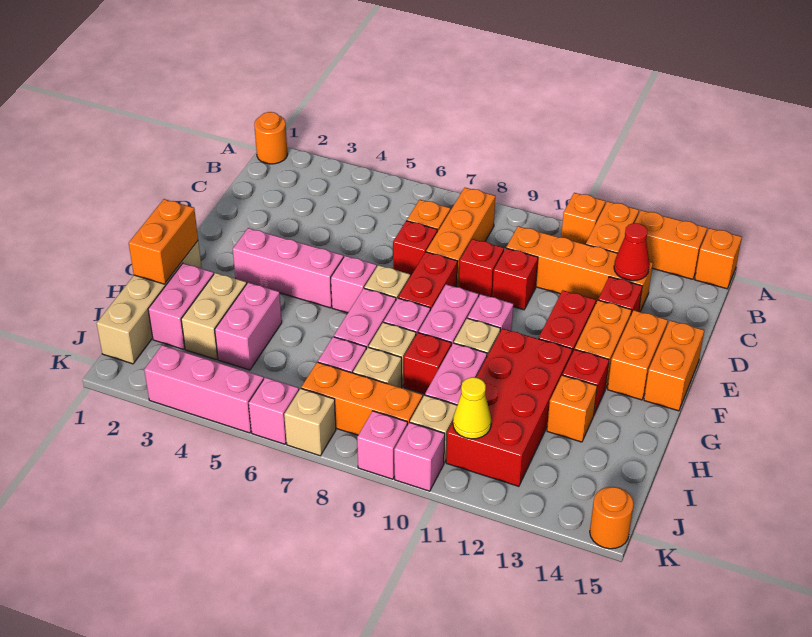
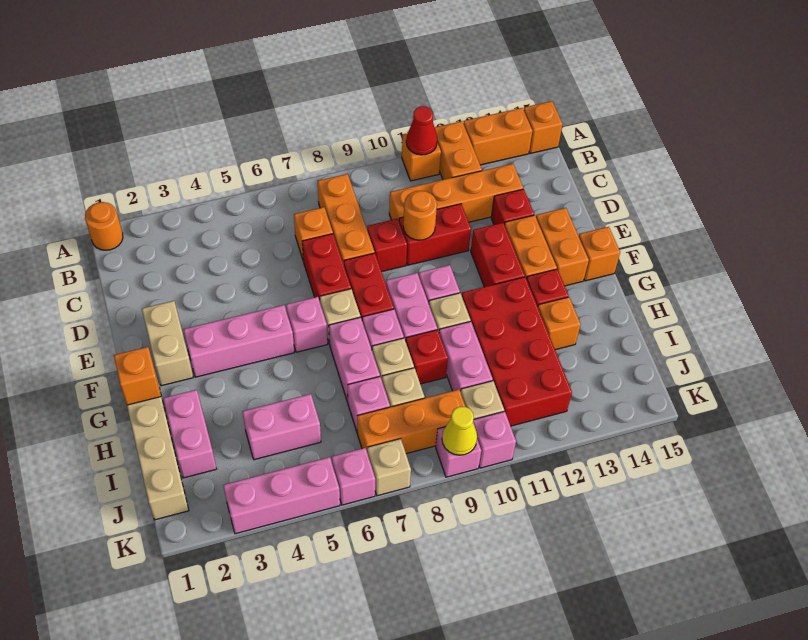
red cone C13 level 2 -> red cone A11 level 2
red brick D7 level 1 -> red brick D7:E7 level 1
red brick D10 level 1 -> red brick D10:D11 level 1
orange brick E15:F15 level 1 -> orange brick F15 level 1
orange brick G1:H1 level 2 -> orange brick G1 level 2
tan brick H3:I3 level 1 -> tan brick E2:F2 level 1
pink brick H4:I4 level 1 -> pink brick I4:I5 level 1
yellow cone J11 level 2 -> yellow cone K9 level 2
orange round brick K15 level 1 -> orange round brick D10 level 2

